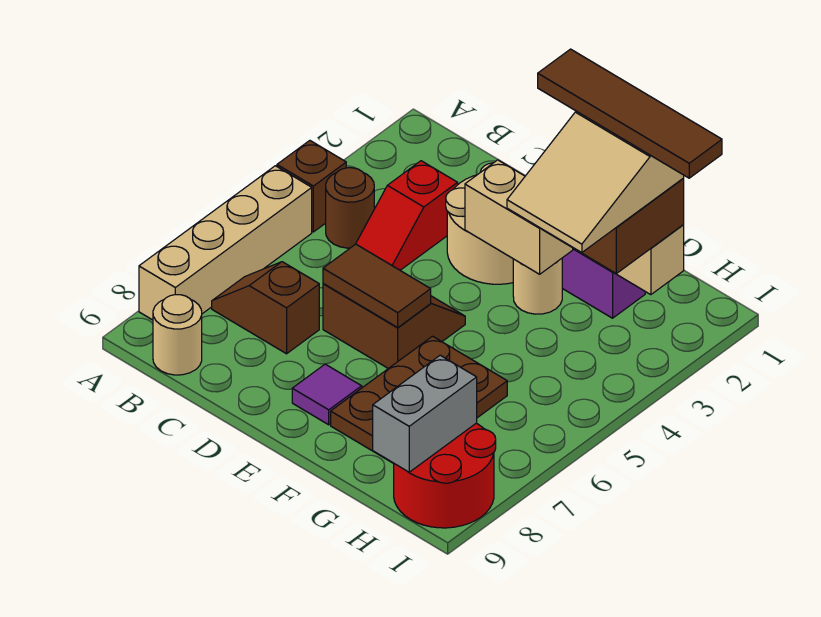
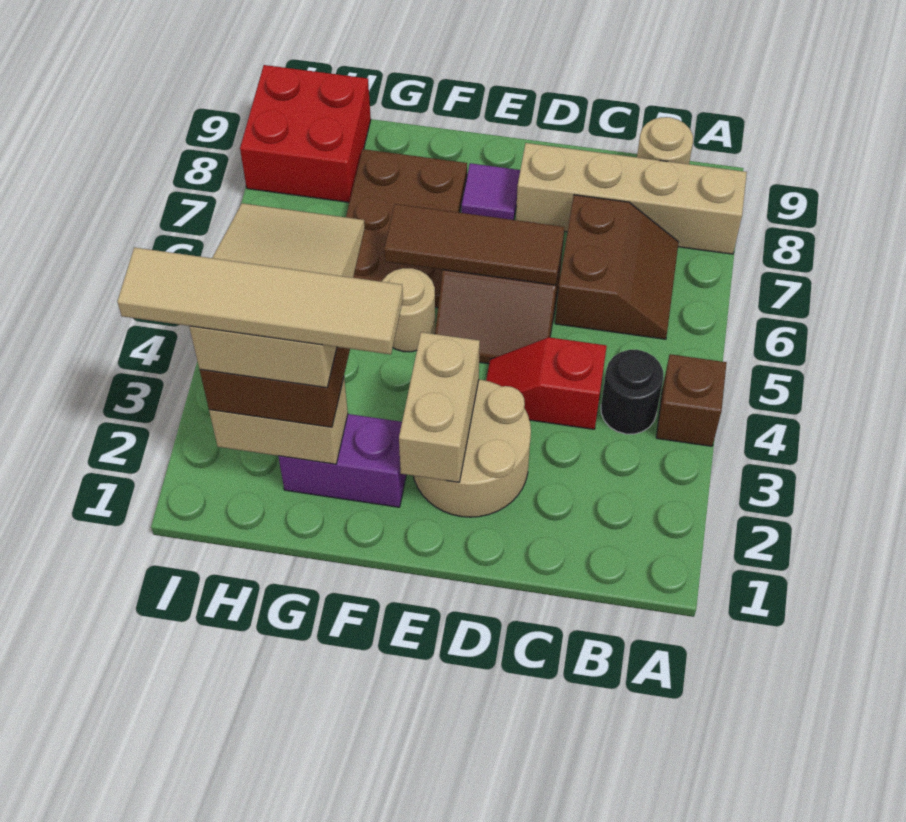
tan brick A5:A8 level 1 -> tan brick A8:D8 level 1
brown round brick B4 level 1 -> black round brick B4 level 1
brown slope B7:C7 level 1 top C -> brown slope B6:C7 level 1 top C
red slope C3:C4 level 1 top 3 -> red slope C4:D4 level 1 top C
brown tile D6:E6 level 2 -> brown tile D6:F6 level 2
tan brick E3:F3 level 2 -> tan brick E2:E3 level 2
brown tile F2:I2 level 5 -> tan tile F2:I2 level 5
tan round brick F3 level 1 -> tan round brick F5 level 1
red round brick H8:I9 level 1 -> red brick H8:I9 level 1
grey brick H8:H9 level 2 -> none

